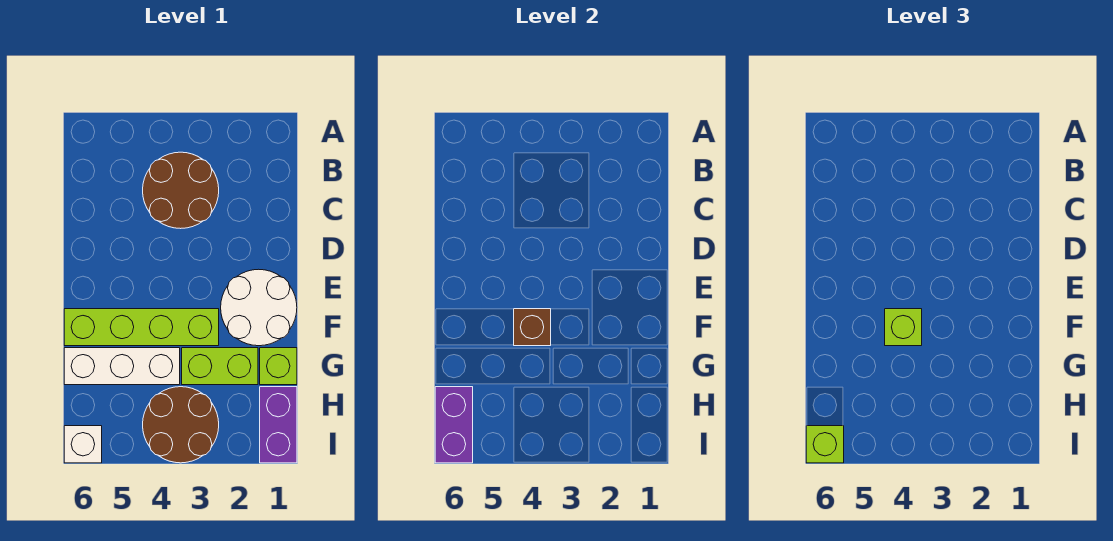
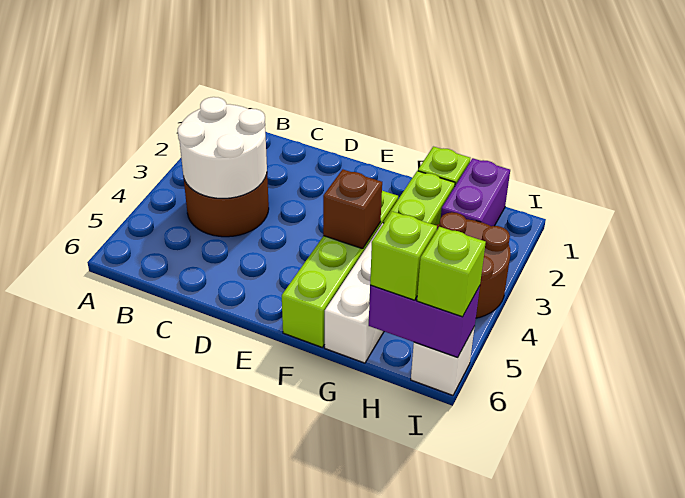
white round brick E1:F2 level 1 -> white round brick B3:C4 level 2
lime brick F4 level 3 -> lime brick H6 level 3
purple brick H1:I1 level 1 -> purple brick H1:H2 level 1

